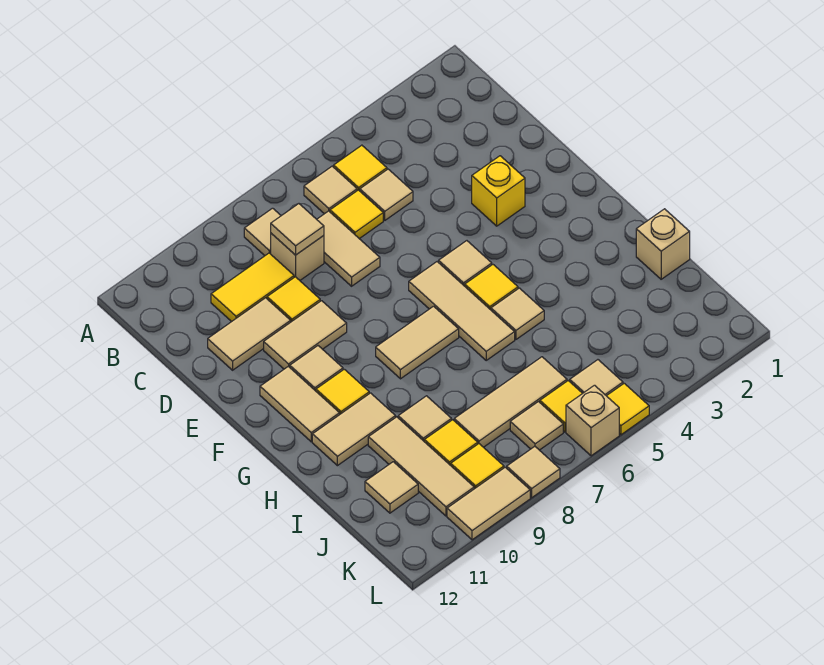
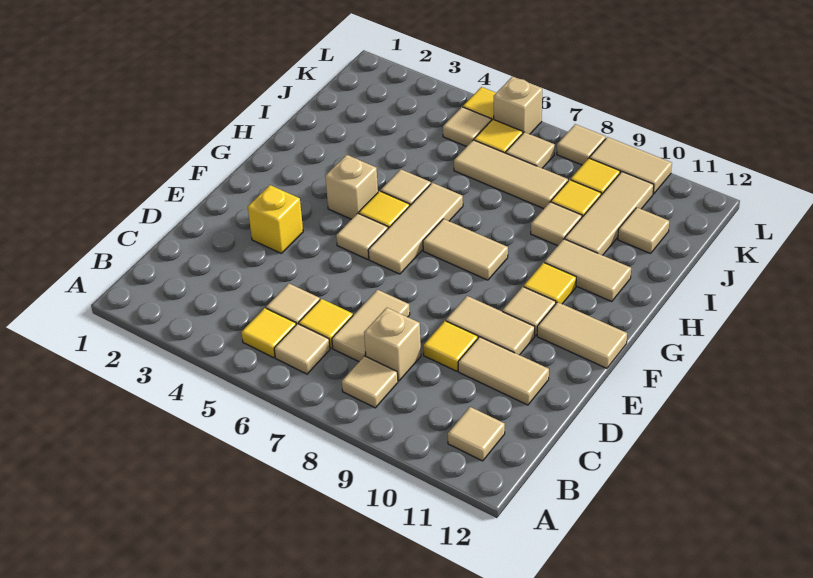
tan tile C8 level 2 -> tan tile B11 level 1
yellow tile C9:C10 level 1 -> none
tan tile F11:G11 level 1 -> tan tile F11:F12 level 1
tan brick I1 level 1 -> tan brick G4 level 1

